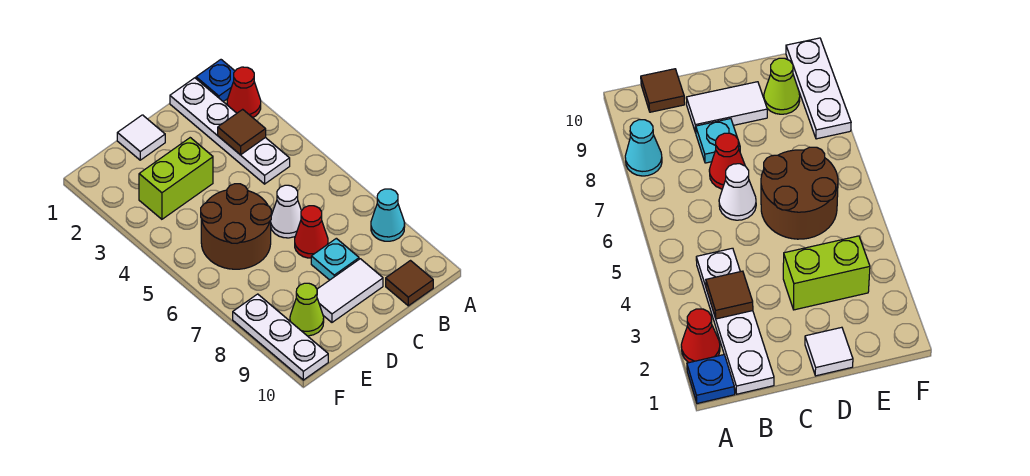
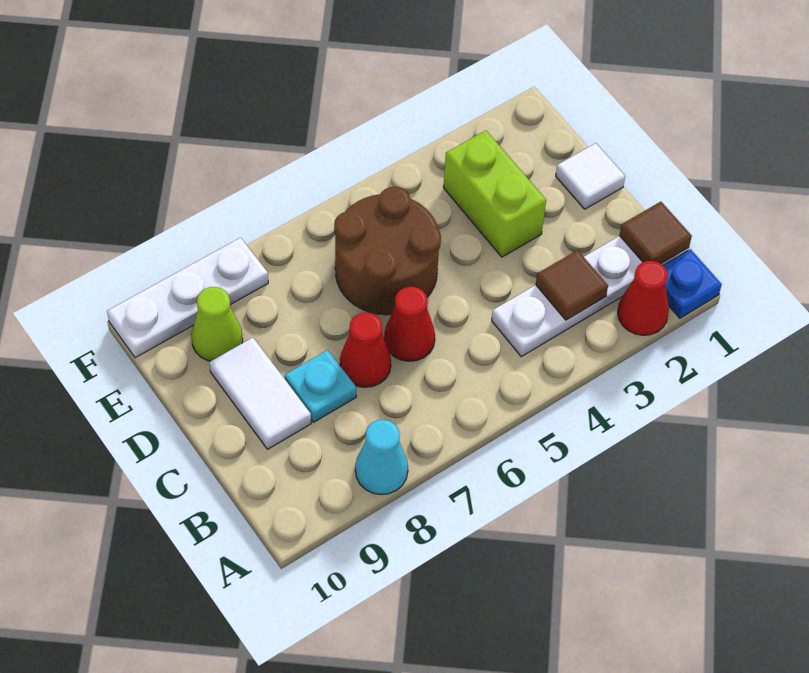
brown tile B10 level 1 -> brown tile B1 level 2
white cone C6 level 1 -> red cone C6 level 1

